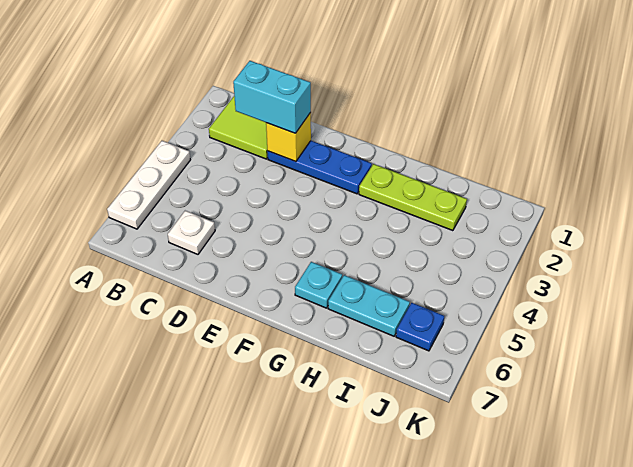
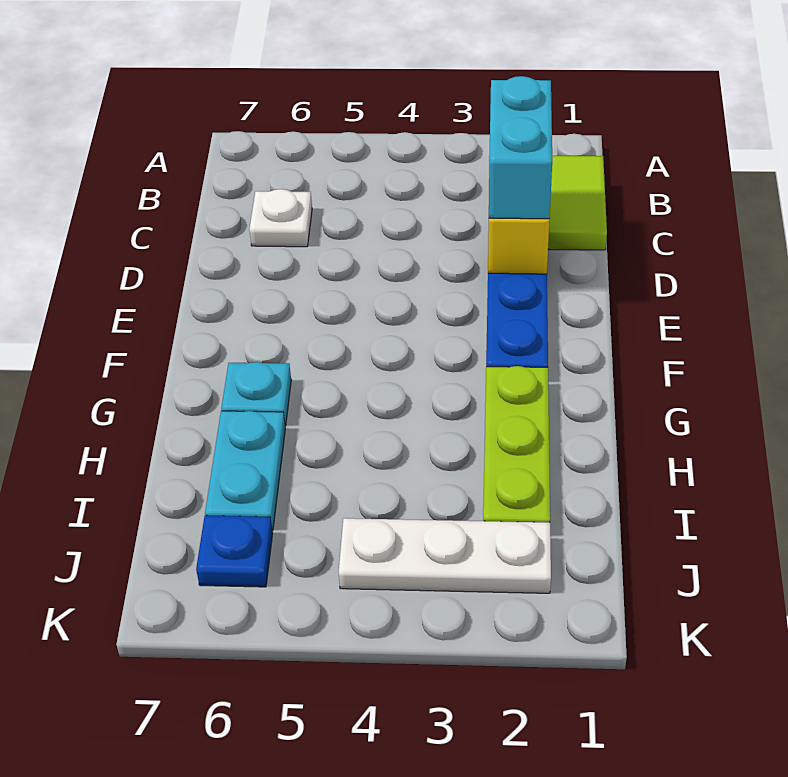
white plate A4:A6 level 1 -> white plate J2:J4 level 1

